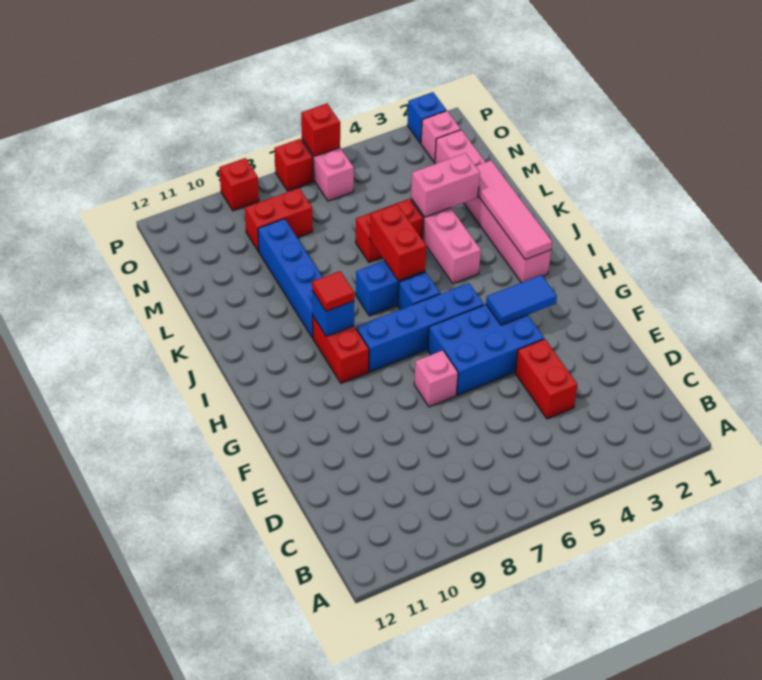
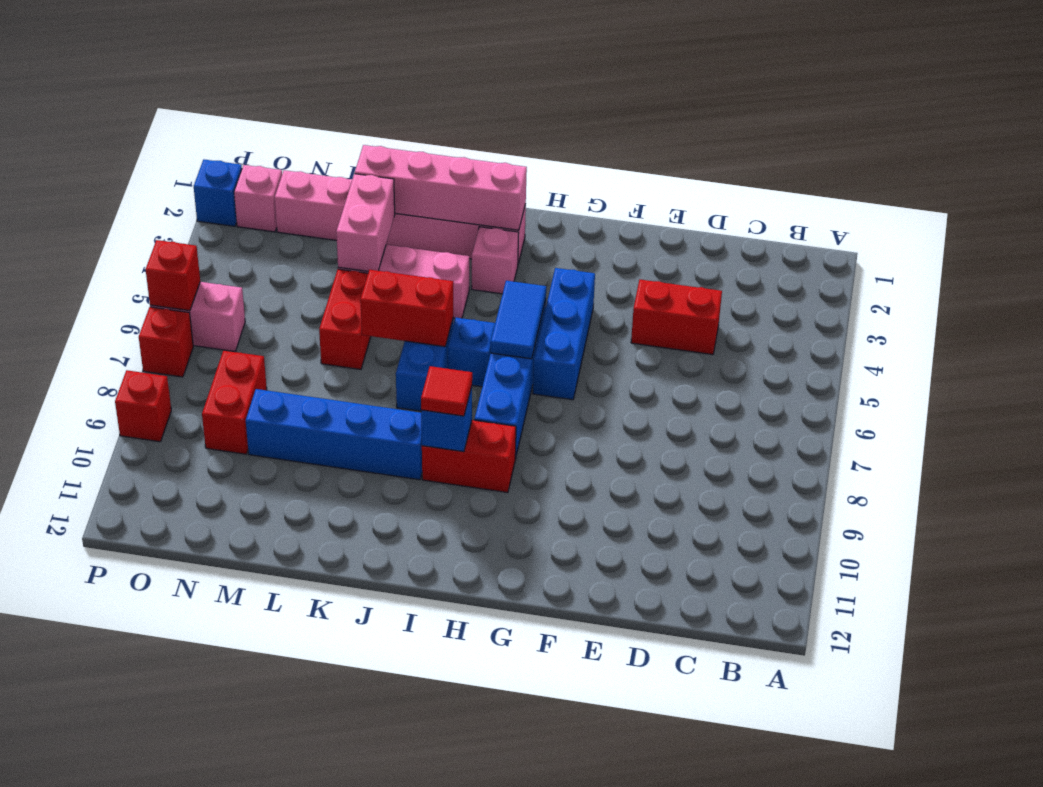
blue brick F4:G6 level 1 -> blue brick G4:G6 level 1
pink brick F7 level 1 -> pink brick I3 level 1
blue tile G3:G4 level 2 -> blue tile H5:H6 level 2
pink tile I2:L2 level 2 -> pink brick I2:L2 level 2

